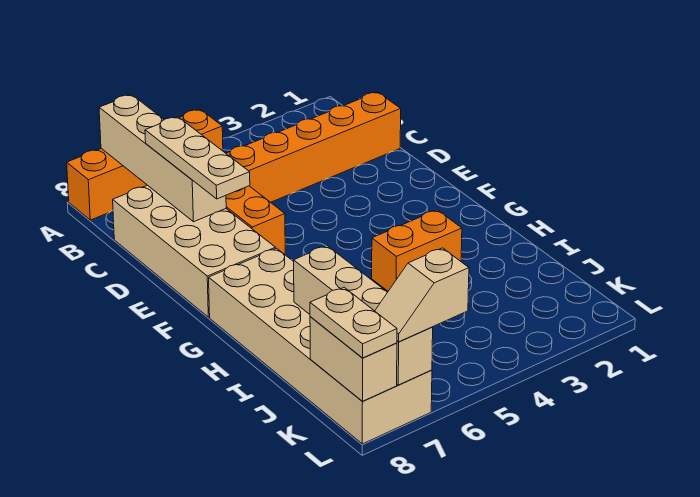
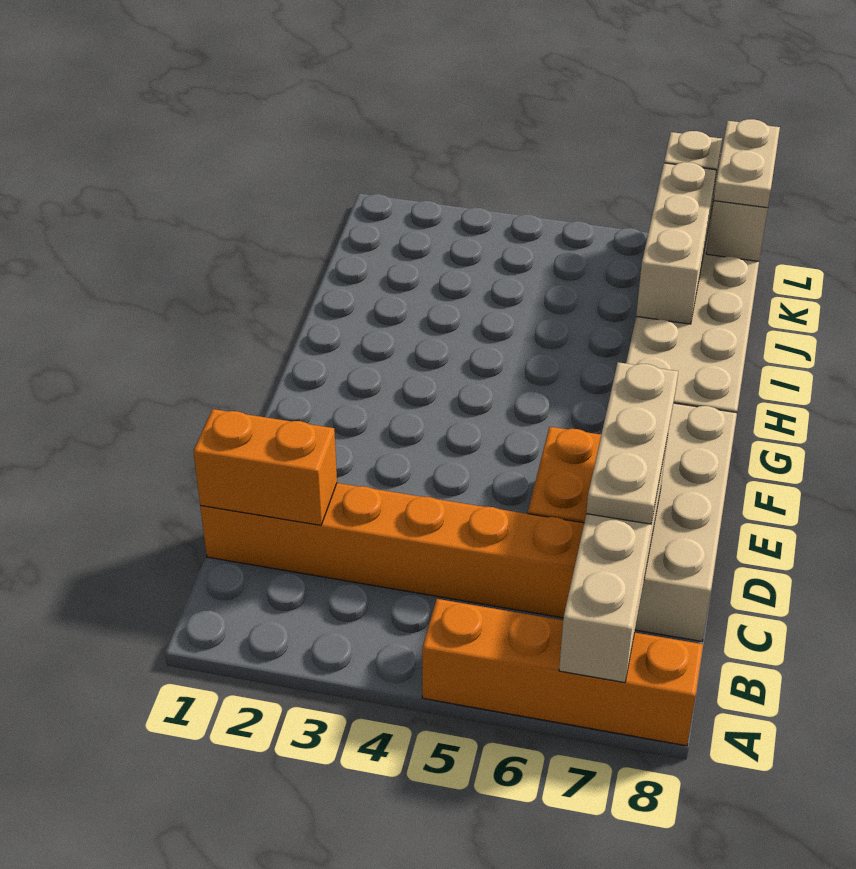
orange brick H3:H4 level 1 -> orange brick C1:C2 level 2
tan slope L6:L7 level 3 top 6 -> none

